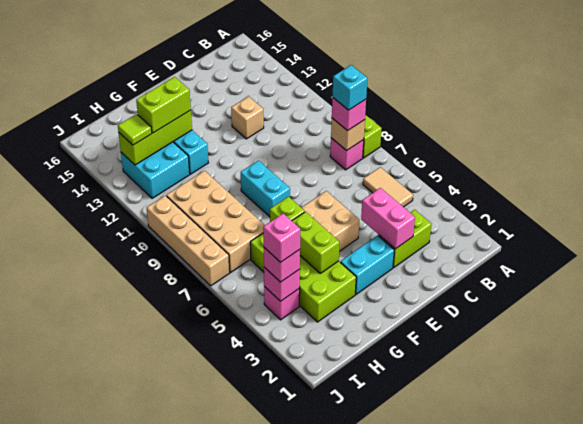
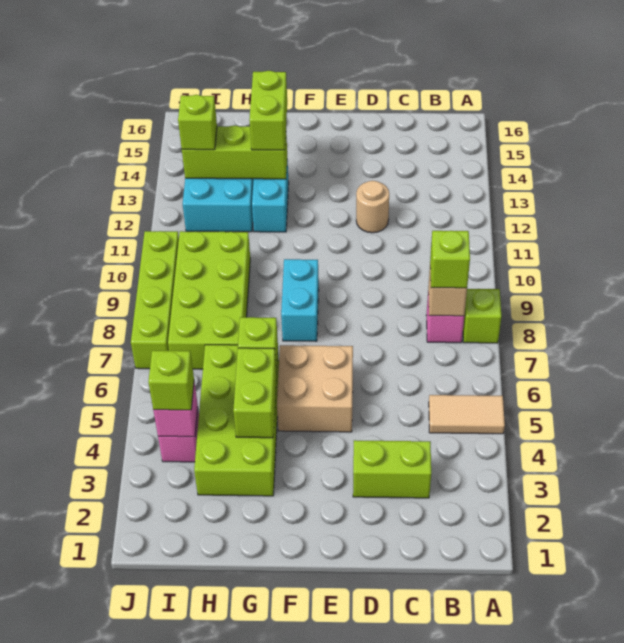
tan tile B5:B6 level 1 -> tan tile A5:B5 level 1
pink brick B8 level 3 -> lime brick B8 level 3
cyan brick B8 level 4 -> none
pink brick D3:D4 level 2 -> none
tan brick D12 level 1 -> tan round brick D12 level 1
cyan brick E3:F3 level 1 -> none
lime brick G13:H13 level 3 -> lime brick G13:G14 level 3
tan brick H7:I10 level 1 -> lime brick H7:I10 level 1
pink brick I4 level 3 -> lime brick I4 level 3
pink brick I4 level 4 -> none
lime tile I13 level 3 -> lime brick I13 level 3
tan brick J7:J10 level 1 -> lime brick J7:J10 level 1

